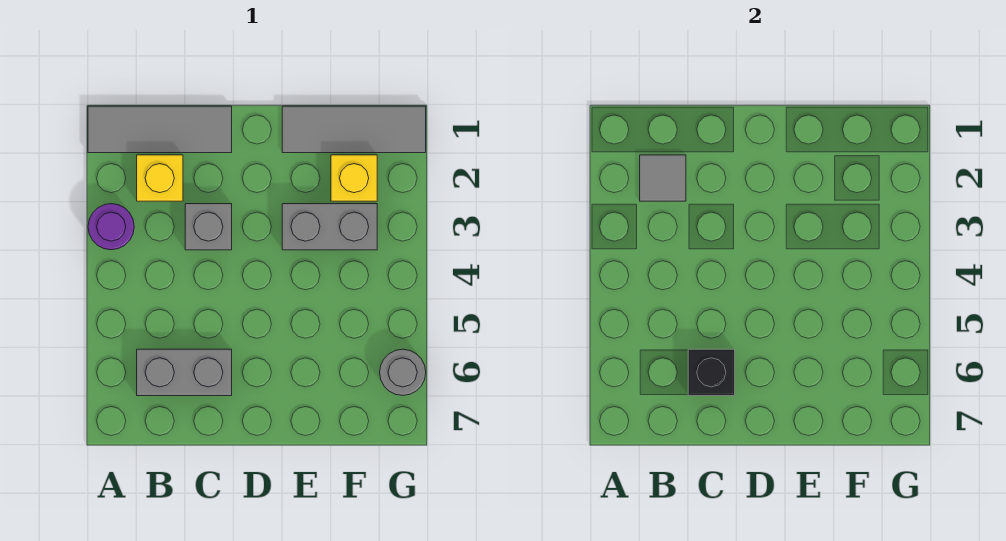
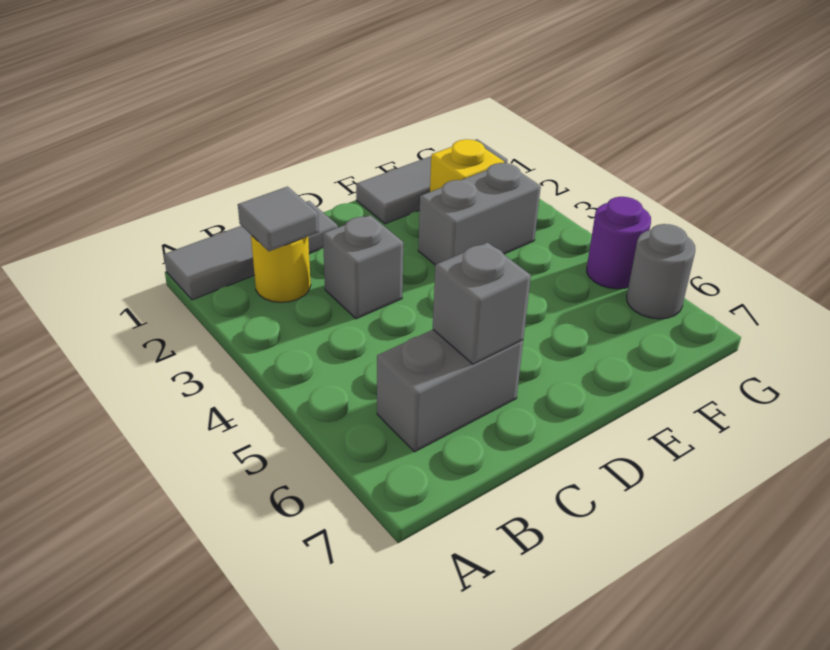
purple round brick A3 level 1 -> purple round brick G5 level 1
yellow brick B2 level 1 -> yellow round brick B2 level 1
black brick C6 level 2 -> grey brick C6 level 2

